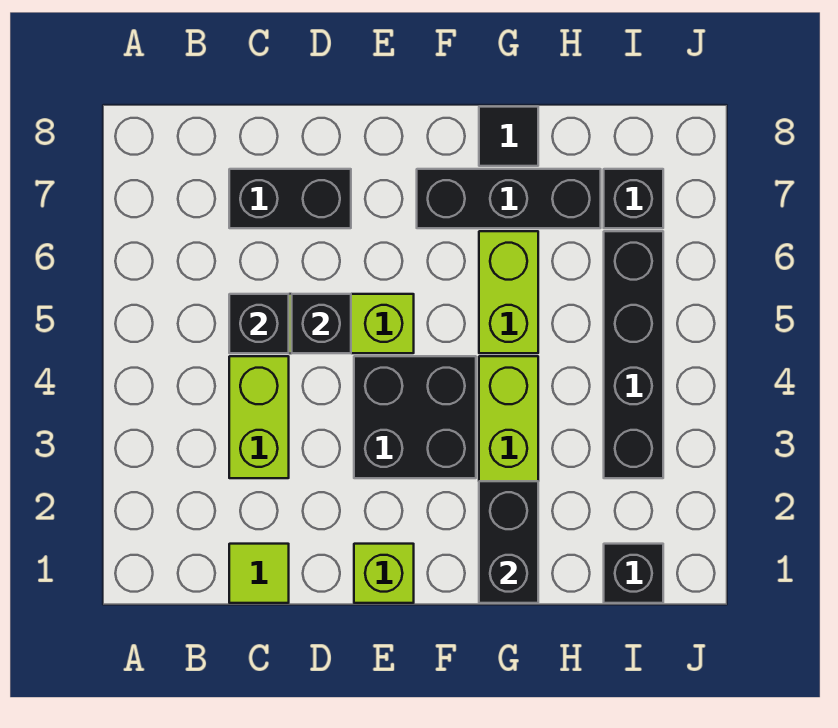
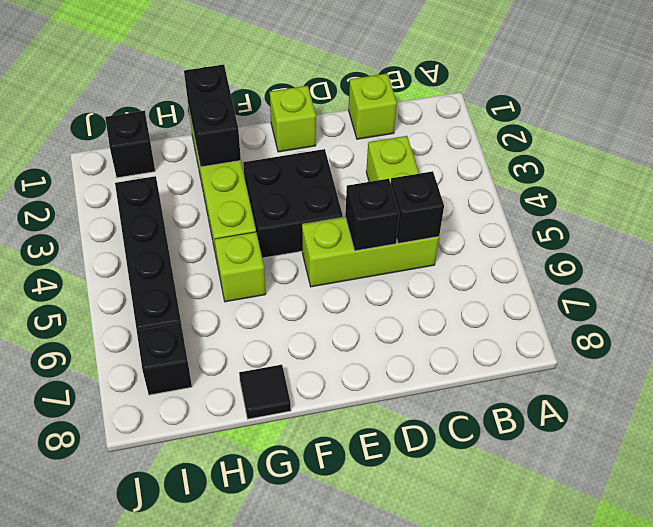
lime tile C1 level 1 -> lime brick C1 level 1
black brick C7:D7 level 1 -> none
black brick F7:H7 level 1 -> none
lime brick G5:G6 level 1 -> lime brick G5 level 1

